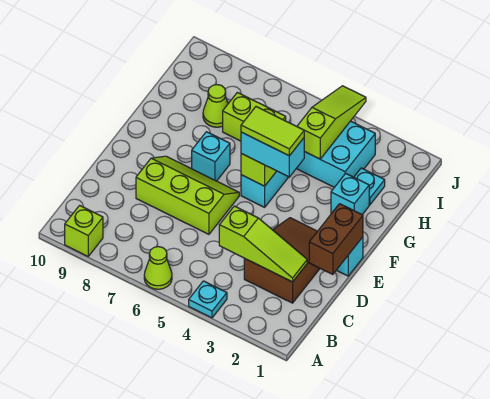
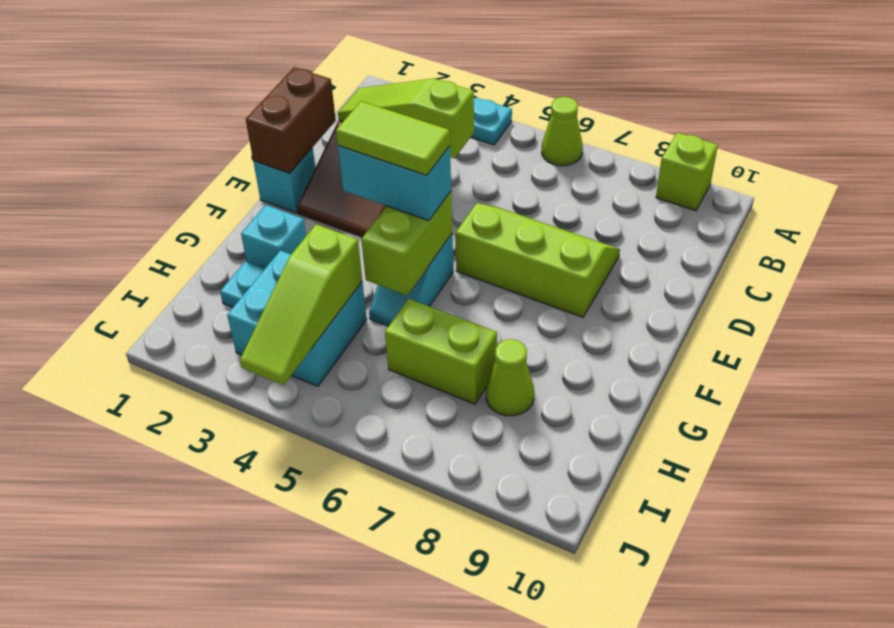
lime slope D6:E8 level 1 top D -> lime slope D6:E8 level 1 top E
cyan brick F7 level 1 -> none

